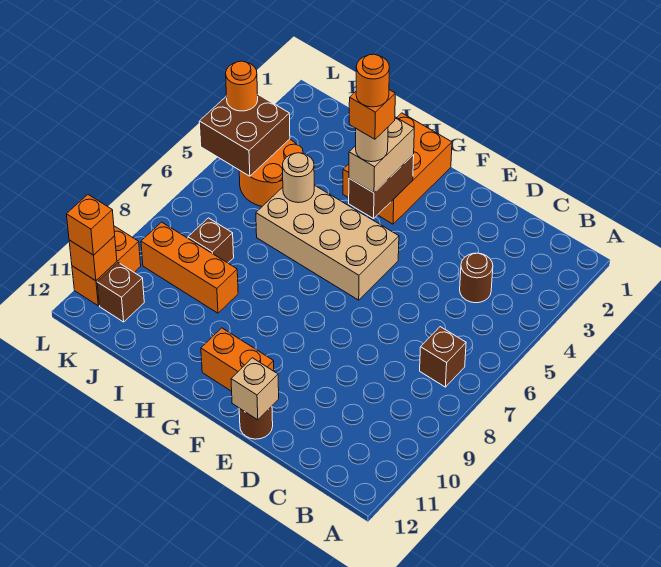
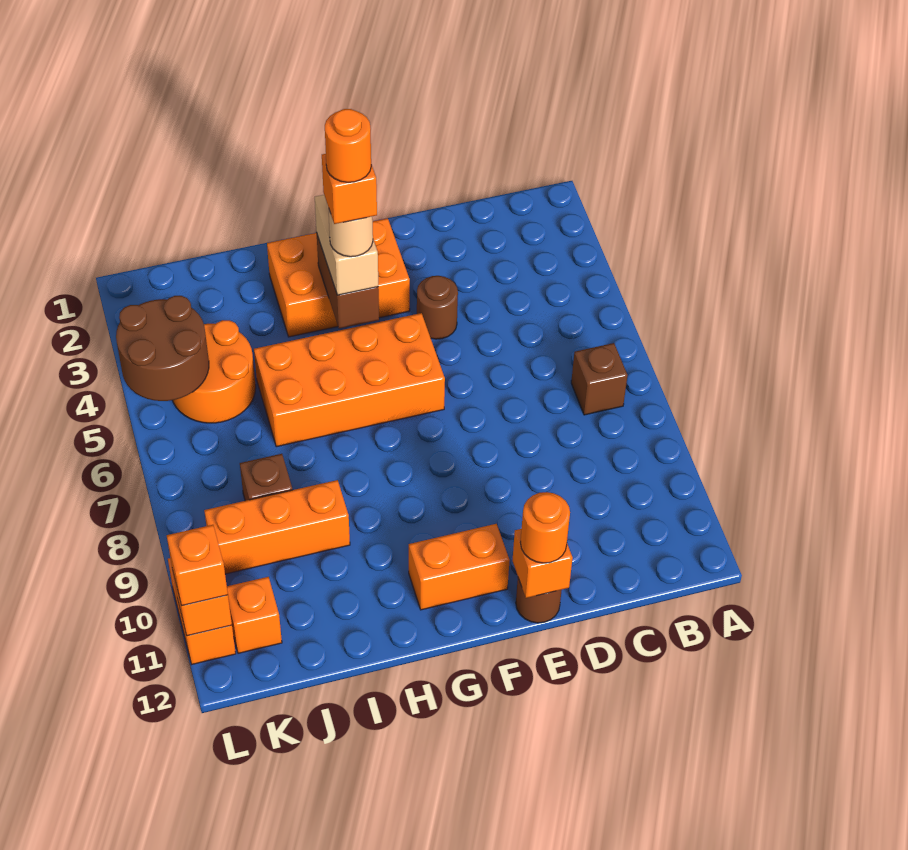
brown round brick C4 level 1 -> brown round brick E4 level 1
tan brick E12 level 2 -> orange brick E12 level 2
tan brick F5:I6 level 1 -> orange brick F5:I6 level 1
orange brick G1:H3 level 1 -> orange brick F2:H3 level 1
tan round brick I5 level 2 -> none
brown brick K4:L5 level 2 -> brown round brick K4:L5 level 2
brown brick K11 level 1 -> orange brick K11 level 1
orange round brick L4 level 3 -> orange round brick E12 level 3

